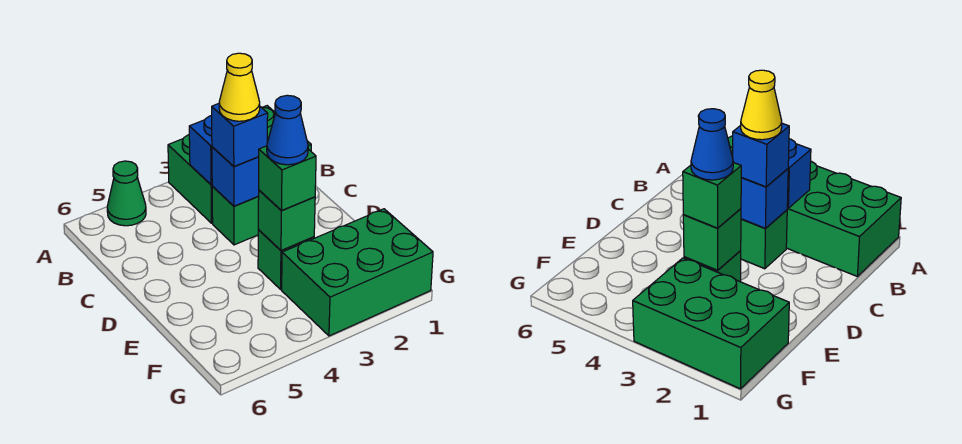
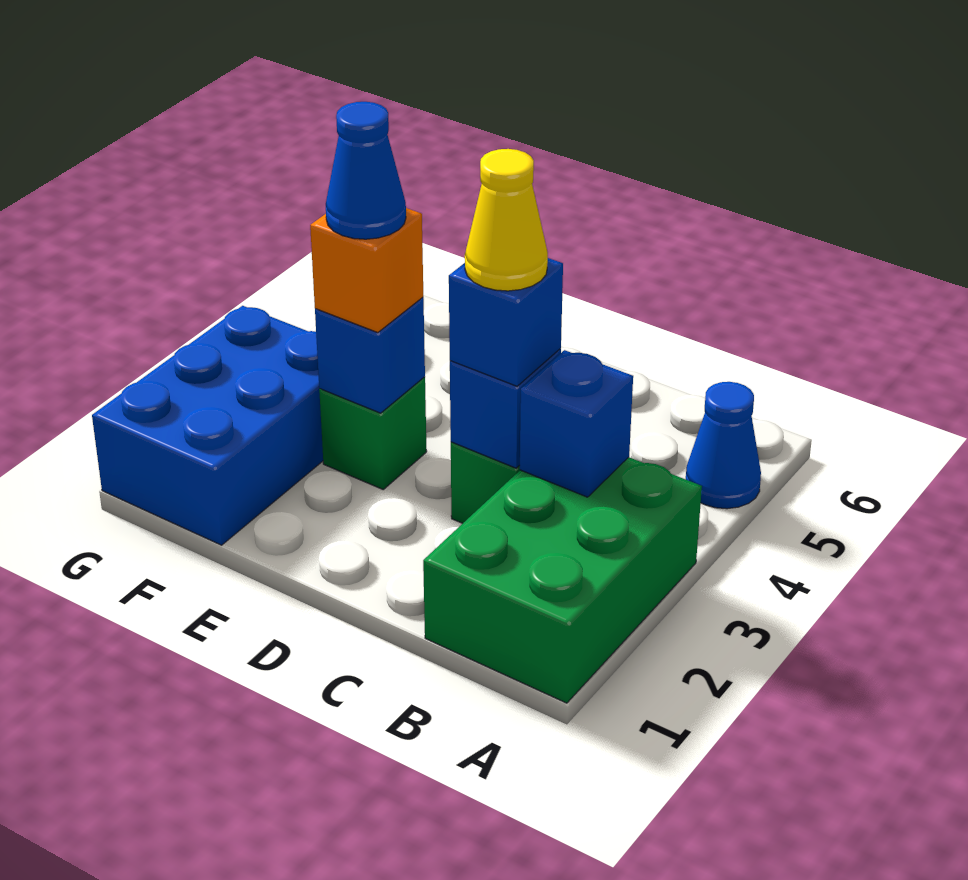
green cone A5 level 1 -> blue cone A5 level 1
green brick E3 level 2 -> blue brick E3 level 2
green brick E3 level 3 -> orange brick E3 level 3
green brick F1:G3 level 1 -> blue brick F1:G3 level 1

